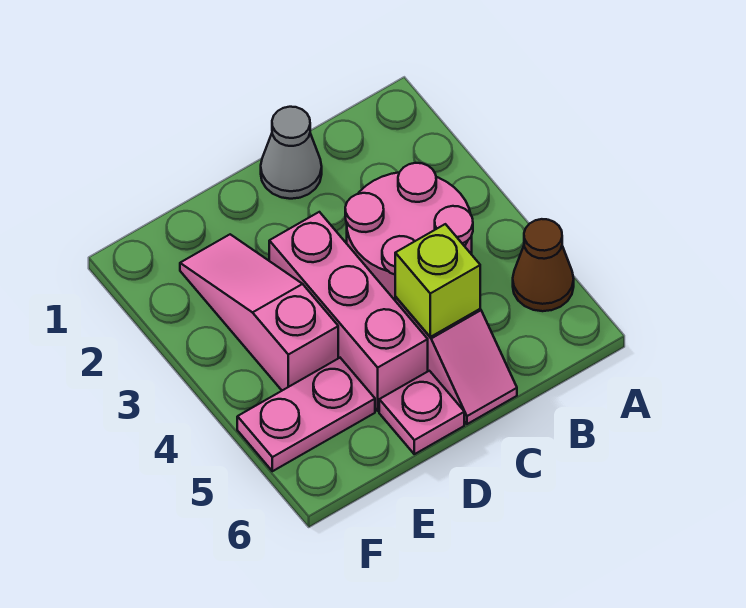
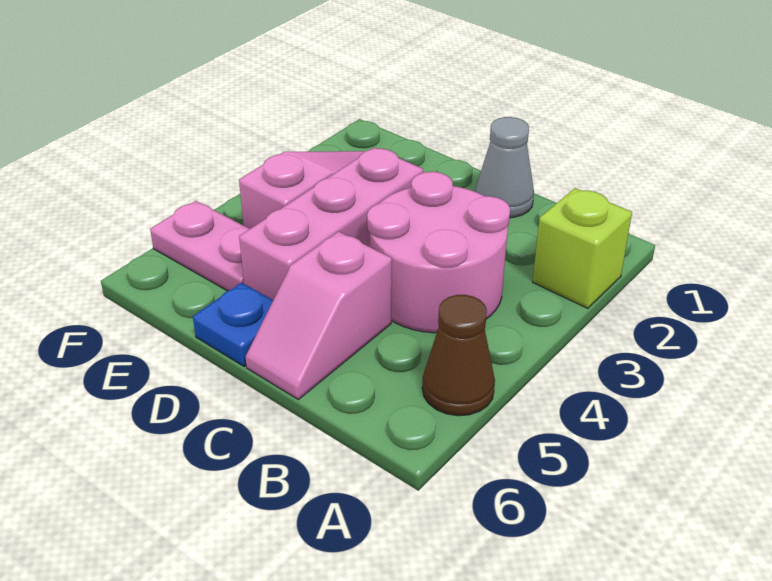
lime brick C5 level 2 -> lime brick A2 level 1
pink plate D6 level 1 -> blue plate D6 level 1

